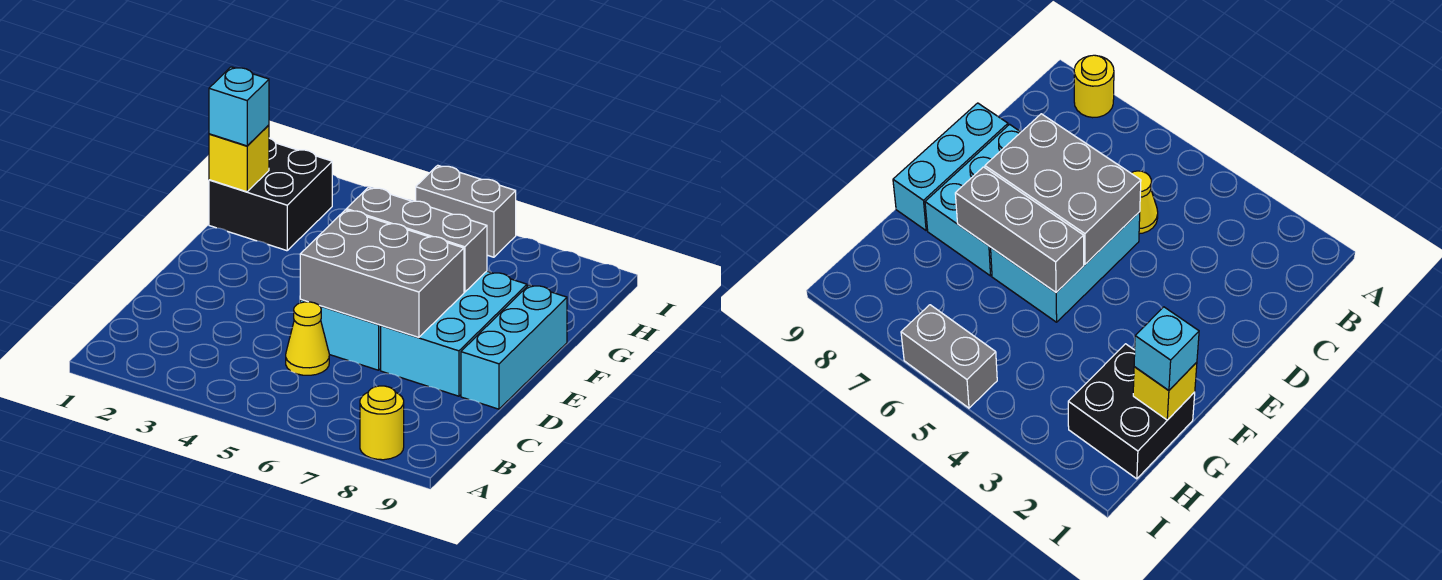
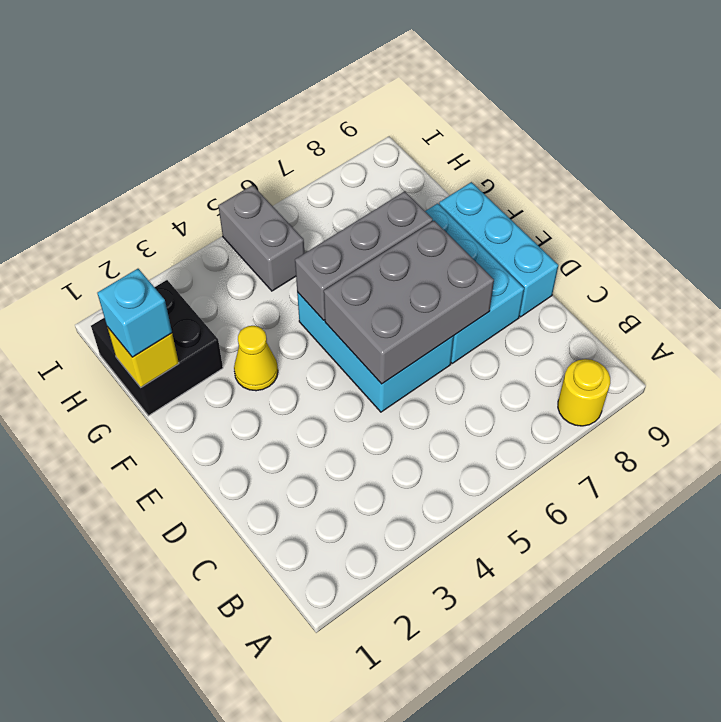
yellow cone C5 level 1 -> yellow cone F3 level 1
grey brick I5:I6 level 1 -> grey brick H5:I5 level 1

